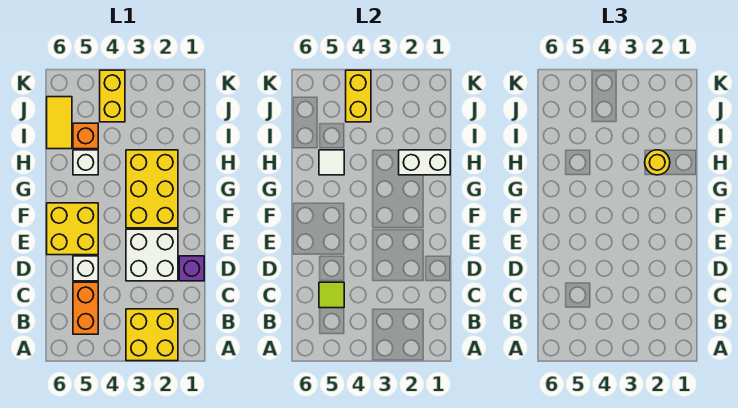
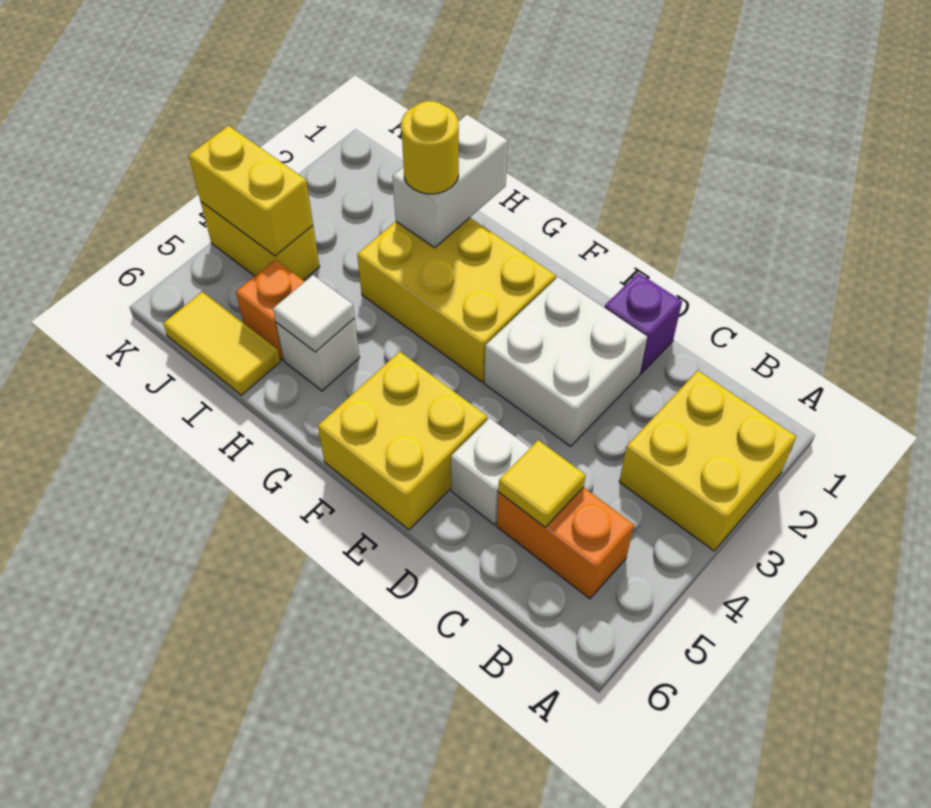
lime tile C5 level 2 -> yellow tile C5 level 2

